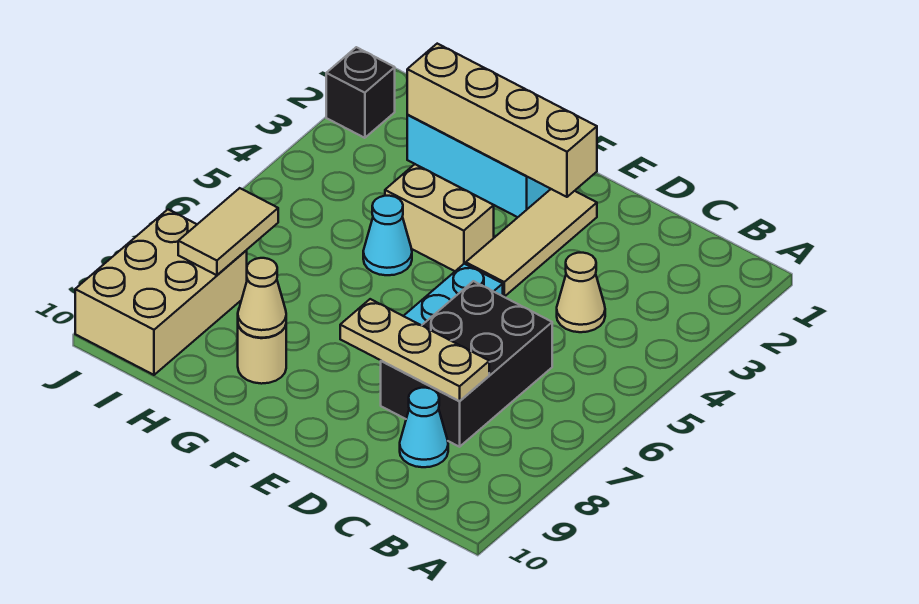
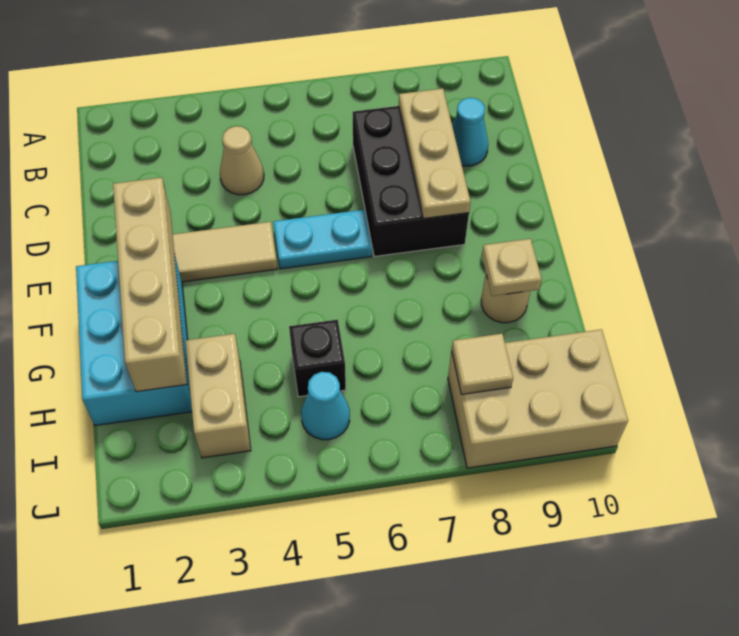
black brick C6:D8 level 1 -> black brick C7:E8 level 1
tan brick F4:G4 level 1 -> tan brick H3:I3 level 1
cyan cone G5 level 1 -> cyan cone I5 level 1
tan cone G9 level 2 -> tan plate G9 level 2
tan tile I7:I8 level 2 -> tan tile I8 level 2
black brick J2 level 1 -> black brick H5 level 1

